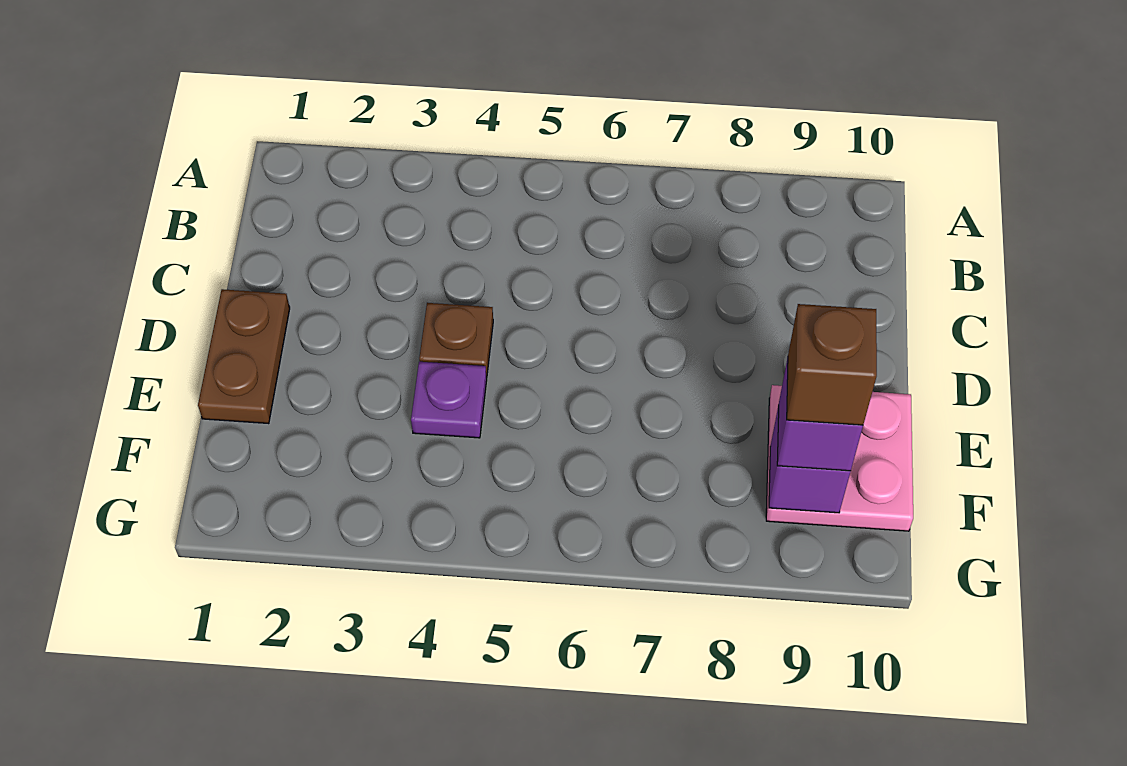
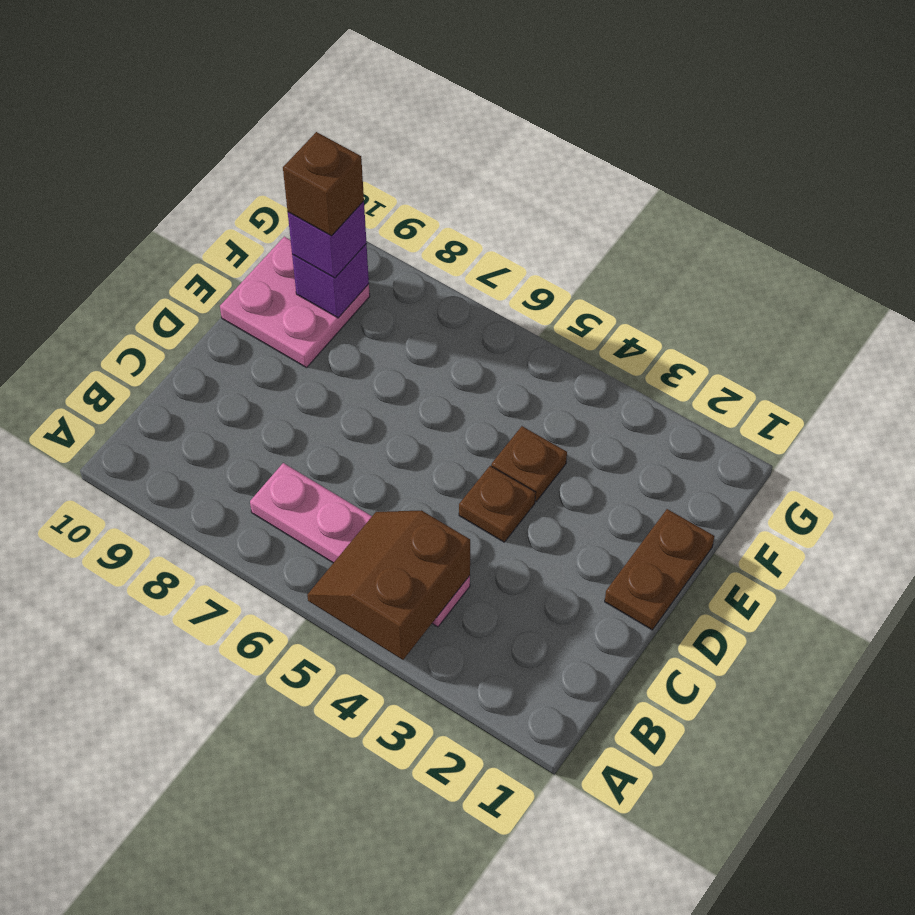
none -> brown slope A4:B5 level 2 top 4
none -> pink plate B4:B7 level 1
purple plate E4 level 1 -> brown plate E4 level 1

